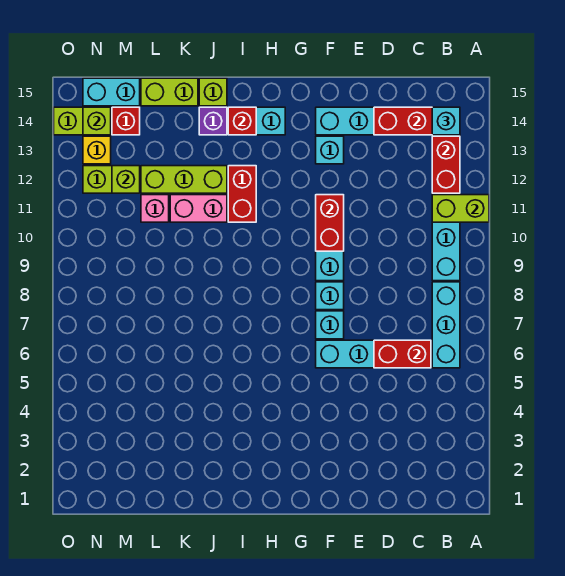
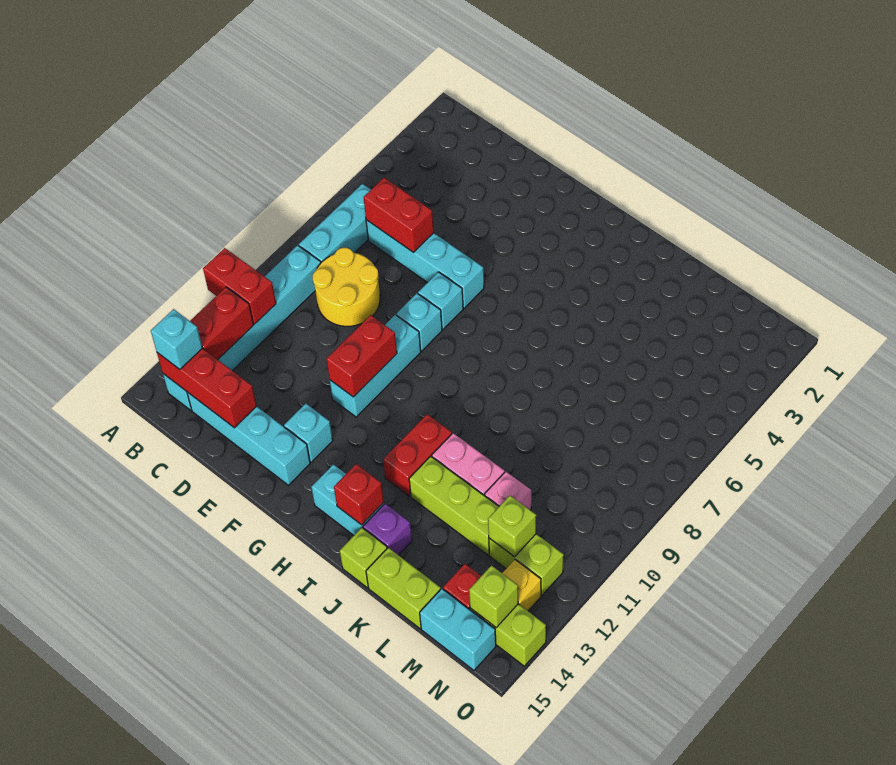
lime brick A11:B11 level 2 -> red brick A11:B11 level 2
none -> yellow round brick C8:D9 level 1

